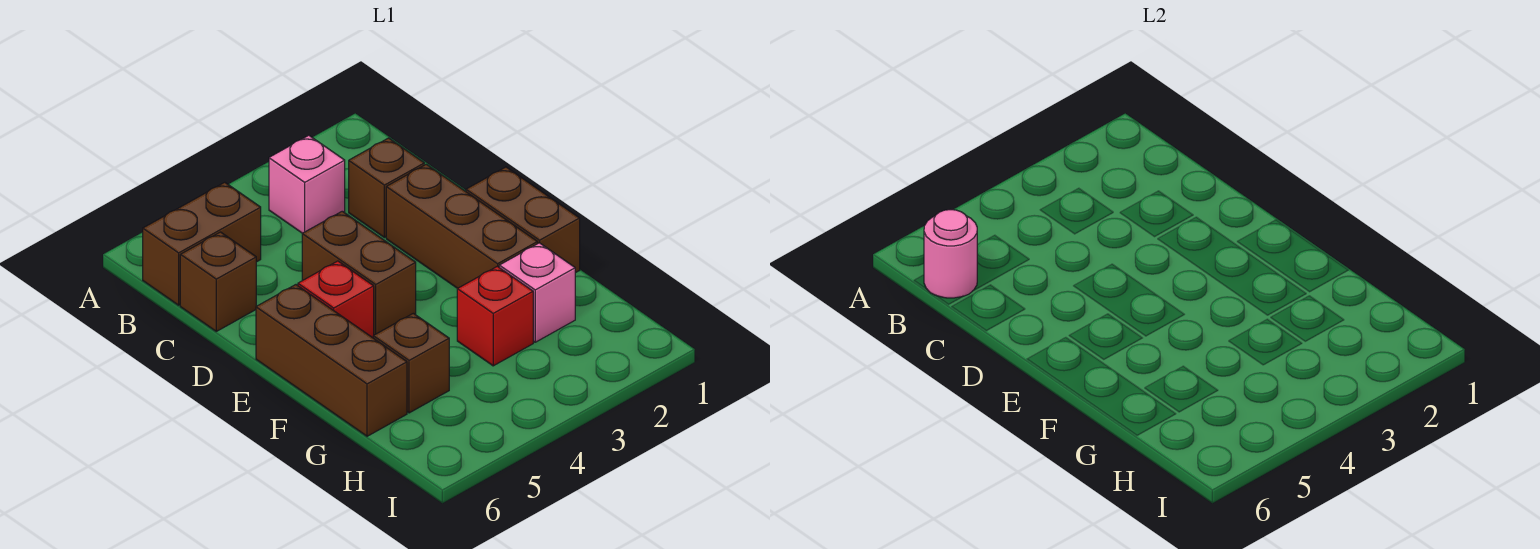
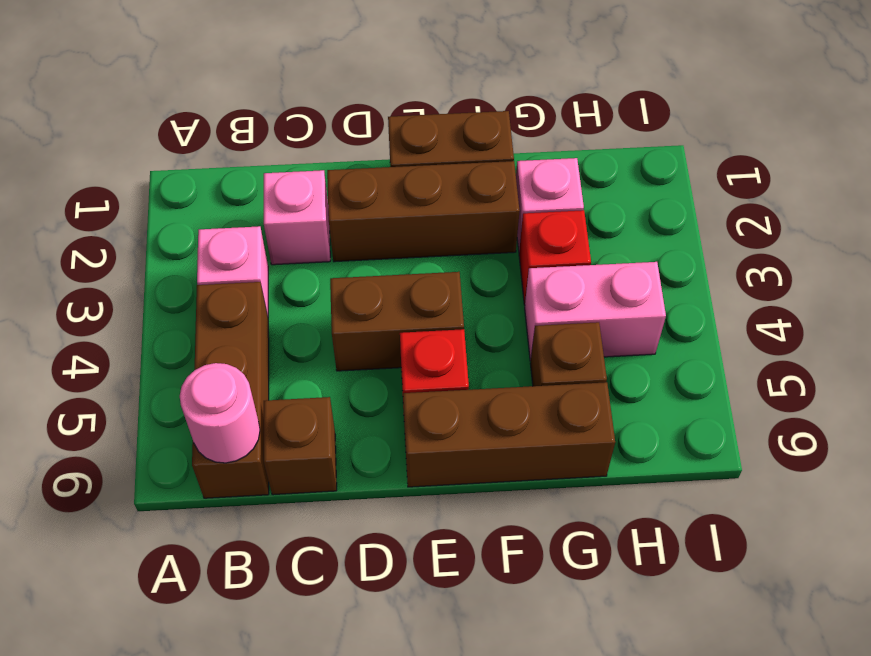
brown brick B5:B6 level 1 -> brown brick B4:B6 level 1
brown brick C2 level 1 -> pink brick C2 level 1
none -> pink brick G4:H4 level 1

